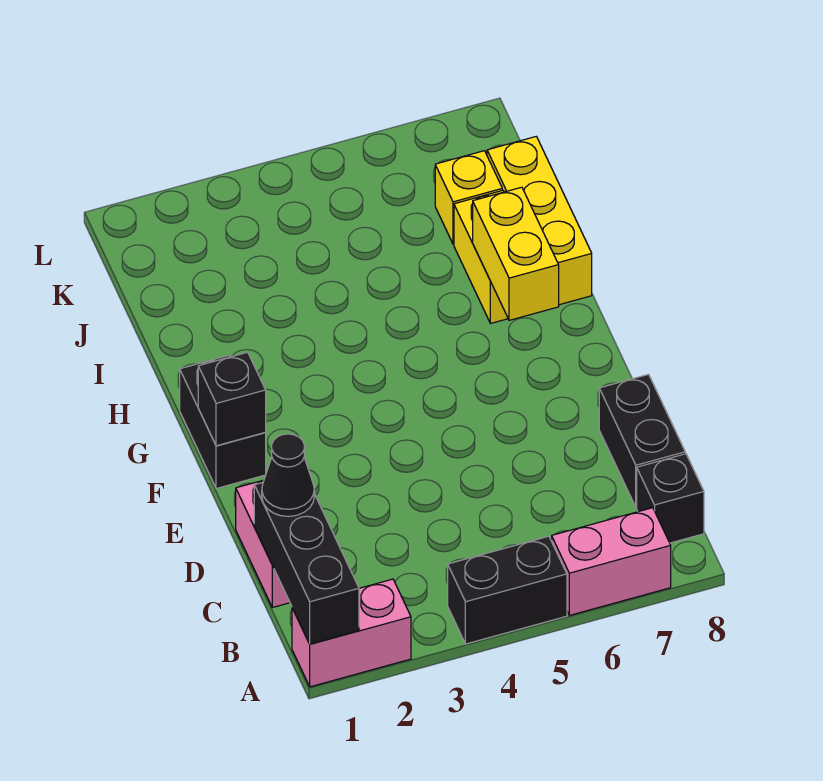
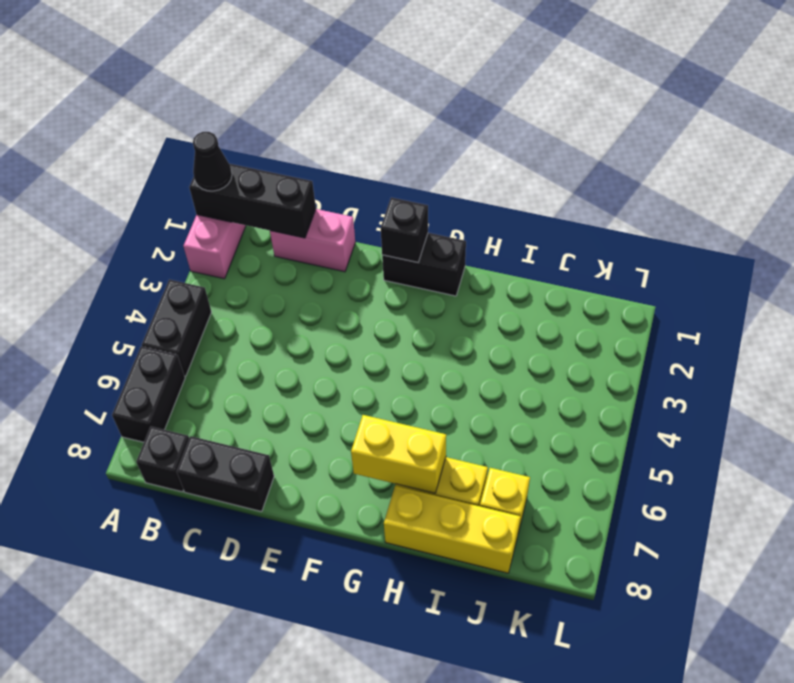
pink brick A6:A7 level 1 -> black brick A6:A7 level 1
black cone C1 level 3 -> black cone A1 level 3

